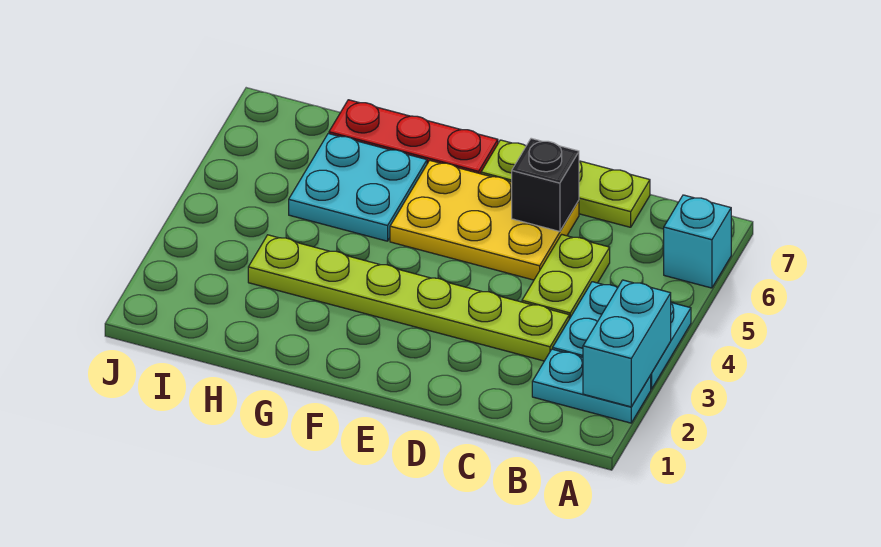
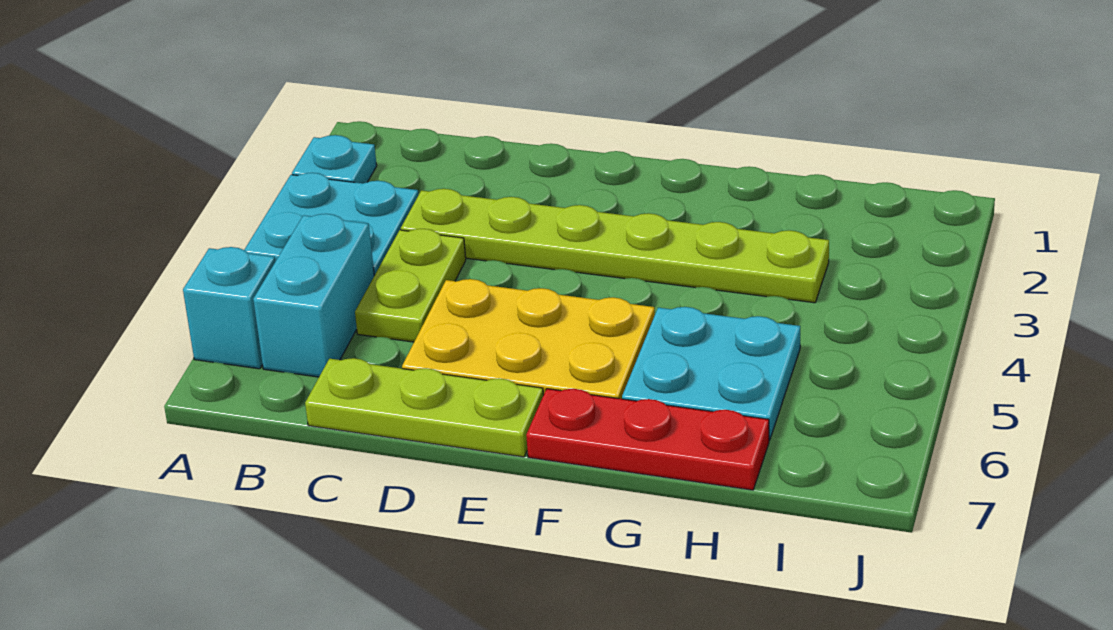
cyan plate A2:B2 level 1 -> cyan plate A2 level 1
cyan brick A2:A3 level 2 -> cyan brick B5:B6 level 1
black brick D6 level 2 -> none

